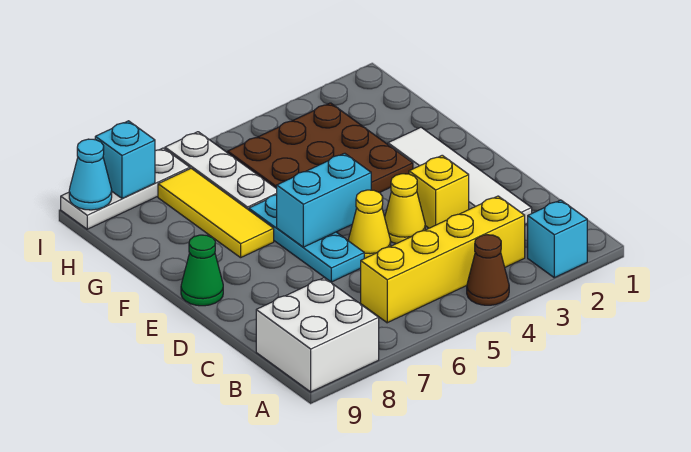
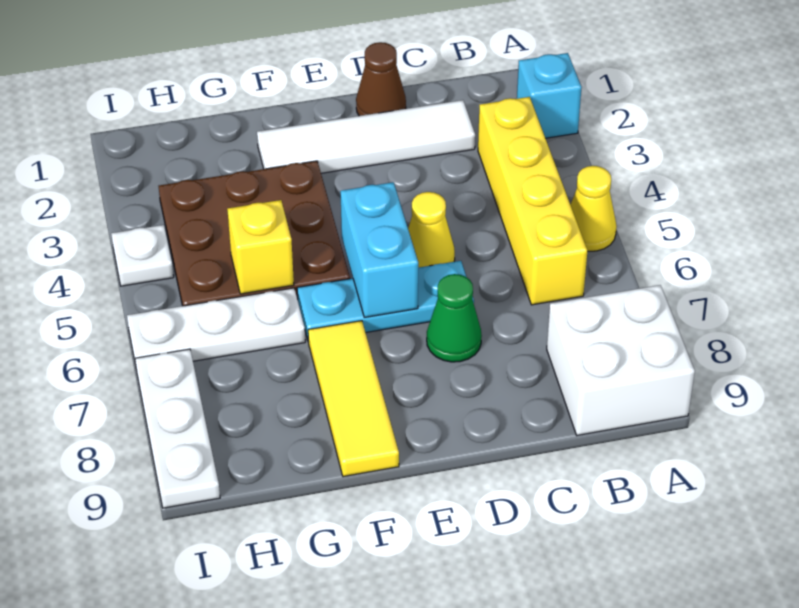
brown cone A4 level 1 -> brown cone D1 level 1
yellow brick D3 level 1 -> yellow brick G5 level 2
yellow cone D4 level 1 -> yellow cone A5 level 1
green cone E9 level 1 -> green cone D7 level 1
yellow tile F7:H7 level 1 -> yellow tile F7:F9 level 1
none -> white plate I4 level 1
cyan brick I8 level 2 -> none
cyan cone I9 level 2 -> none

